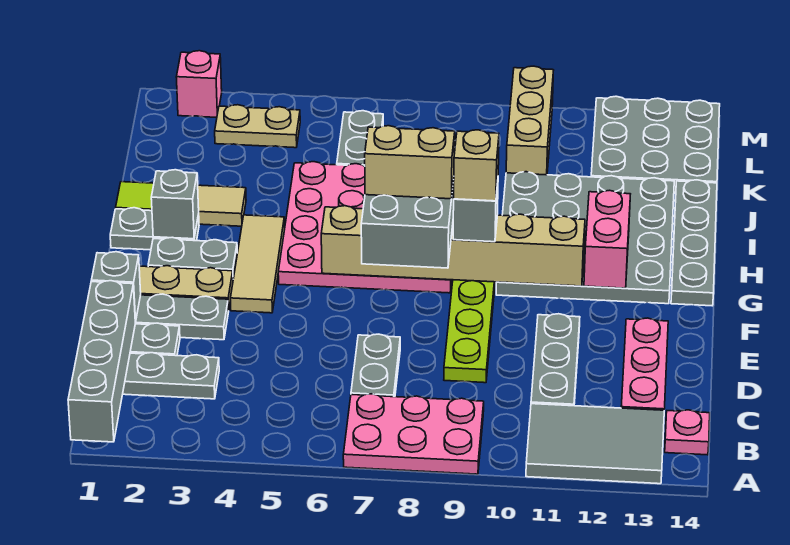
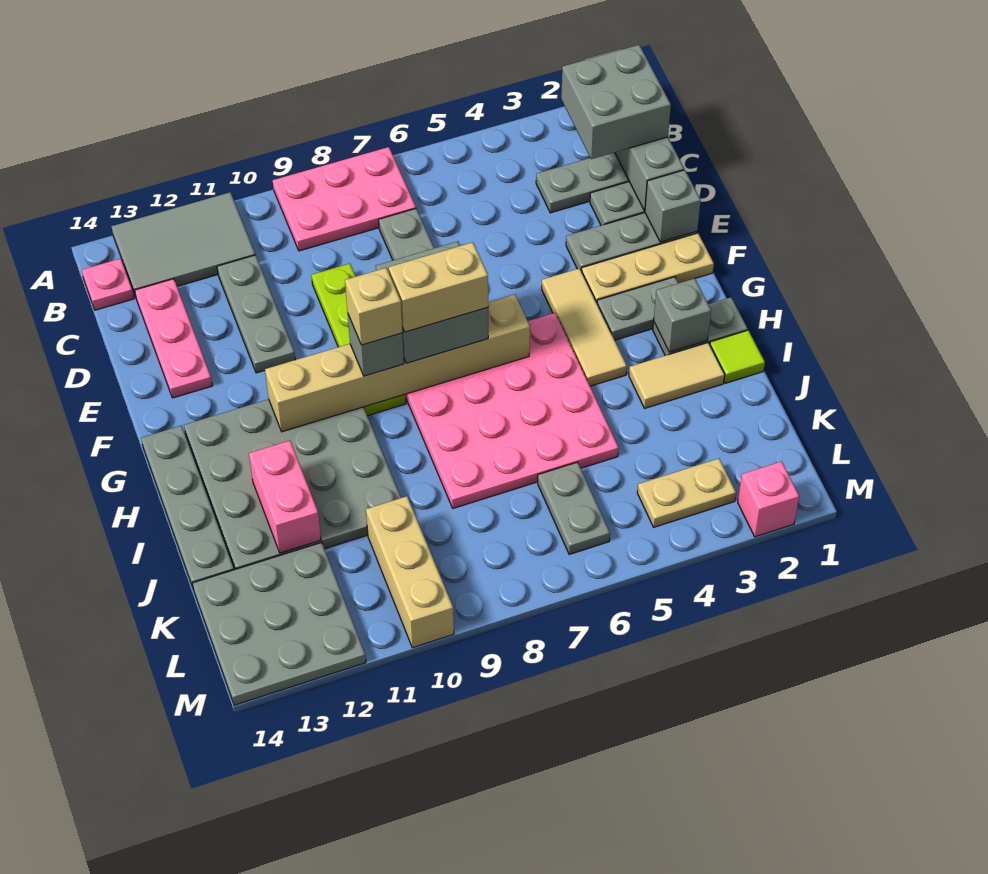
none -> grey brick B1:C2 level 3
pink brick G12:H12 level 2 -> pink brick I12:J12 level 2

